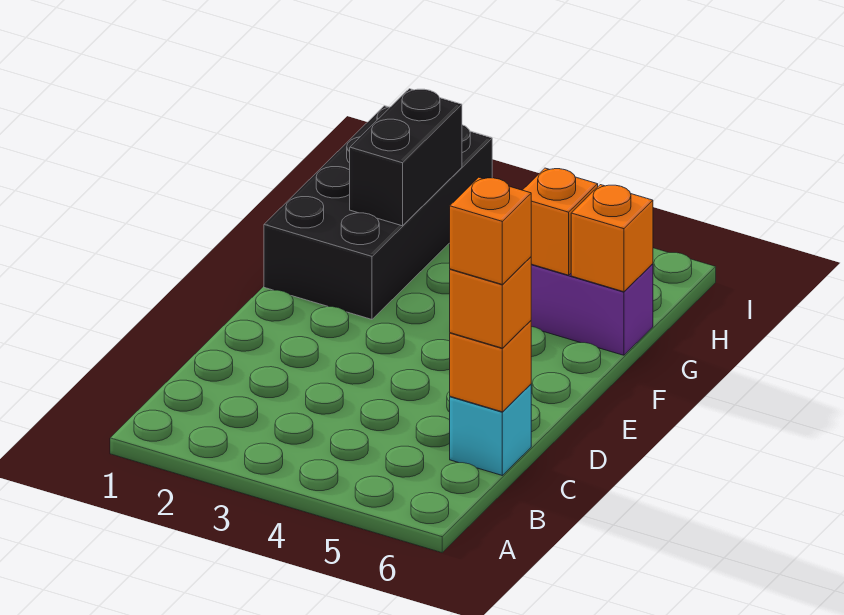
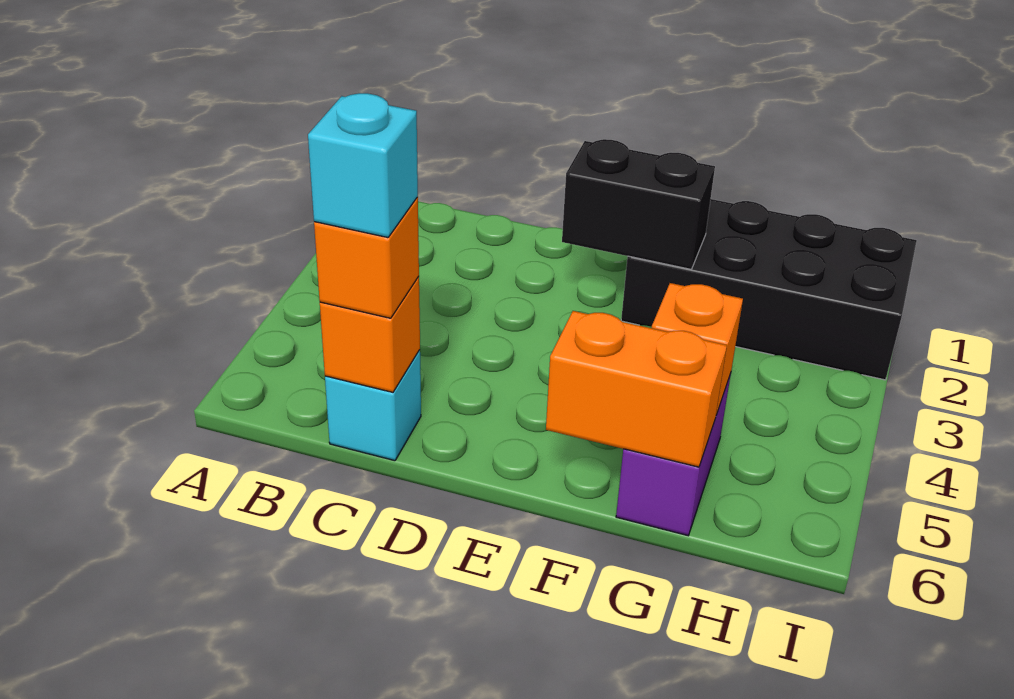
orange brick C6 level 4 -> cyan brick C6 level 4
black brick G2:H2 level 2 -> black brick E2:F2 level 2
orange brick G6 level 2 -> orange brick F6:G6 level 2

